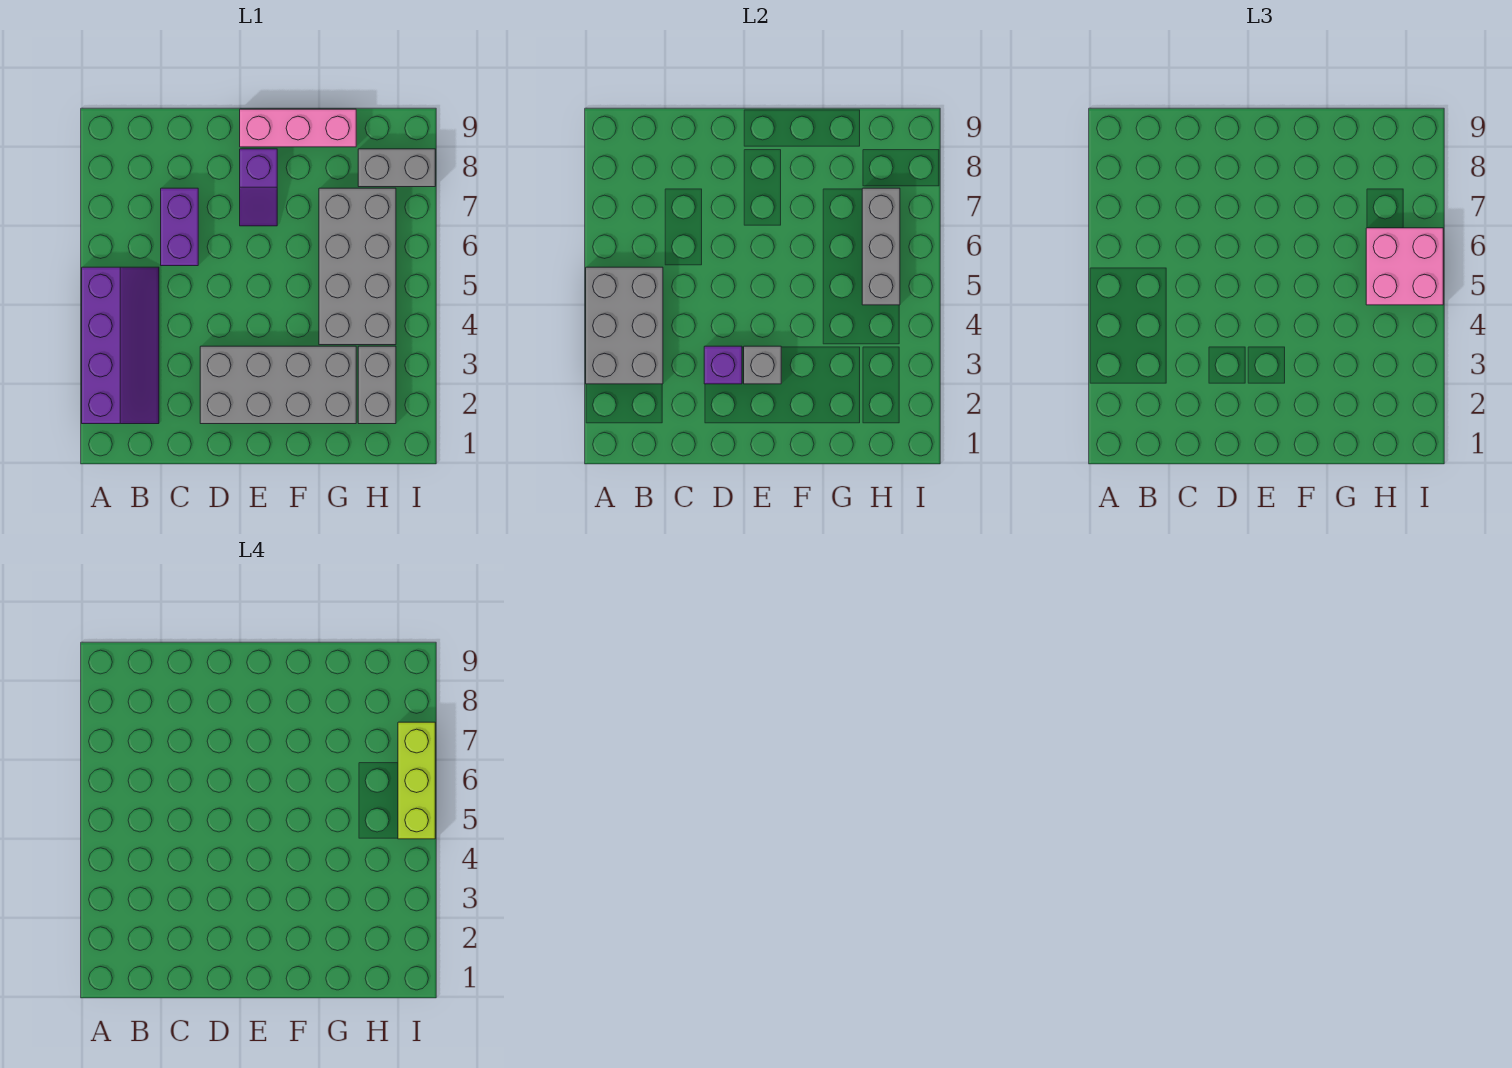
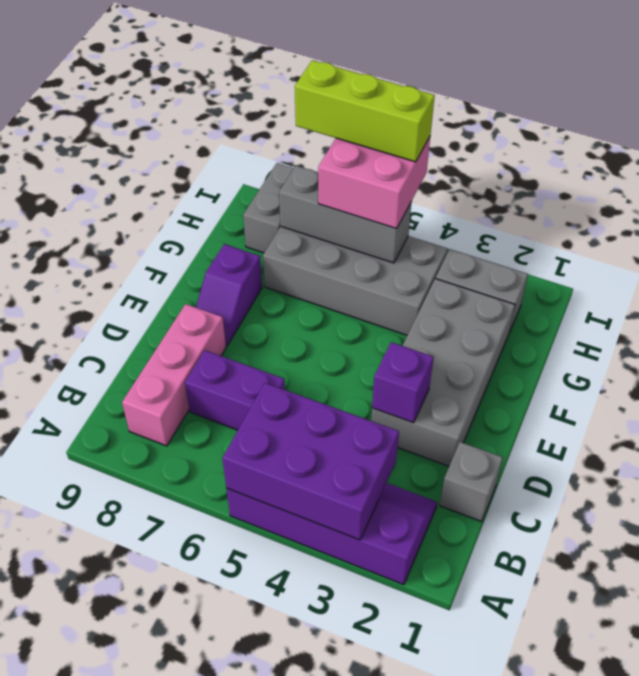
grey brick A3:B5 level 2 -> purple brick A3:B5 level 2
grey brick E3 level 2 -> grey brick C1 level 1
purple slope E7:E8 level 1 top 8 -> purple slope E8:F8 level 1 top F
pink brick E9:G9 level 1 -> pink brick B8:D8 level 1

